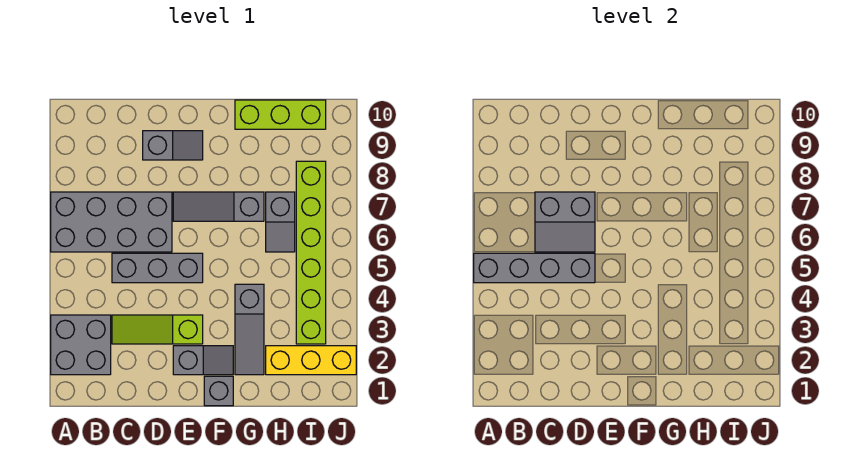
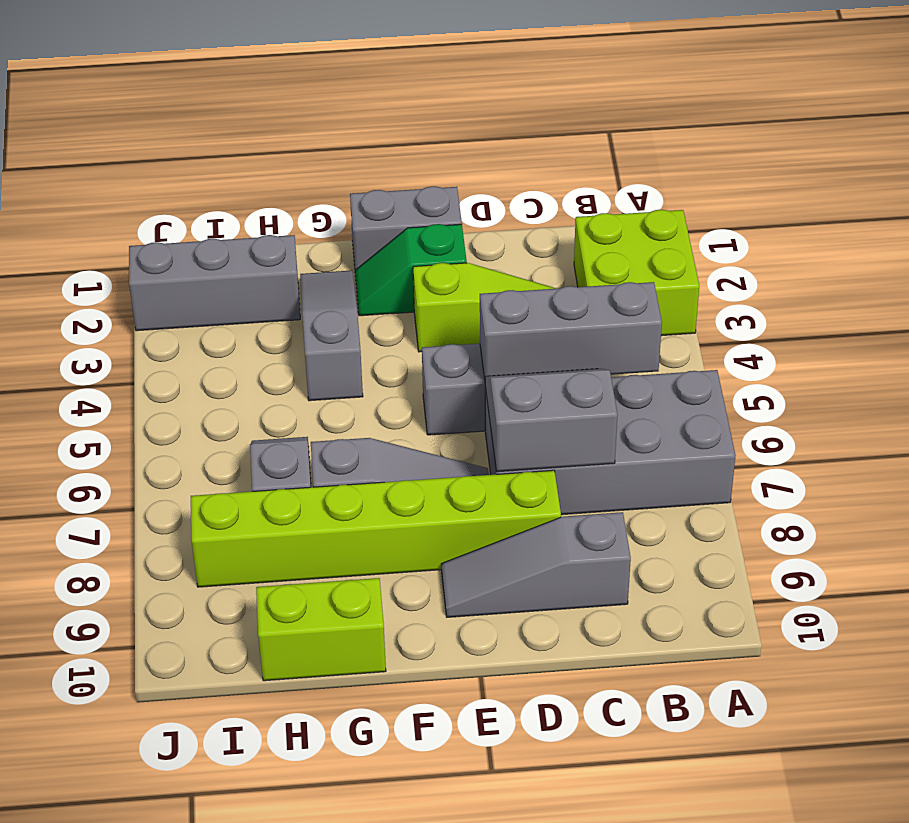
grey brick A2:B3 level 1 -> lime brick A2:B3 level 1
grey brick A5:D5 level 2 -> grey brick B5:D5 level 2
grey slope D9:E9 level 1 top D -> grey slope C9:E9 level 1 top C
grey slope E2:F2 level 1 top E -> green slope E2:F2 level 1 top E
grey brick F1 level 1 -> grey brick E1:F1 level 1
lime brick G10:I10 level 1 -> lime brick G10:H10 level 1
yellow brick H2:J2 level 1 -> grey brick H2:J2 level 1
lime brick I3:I8 level 1 -> lime brick D8:I8 level 1

